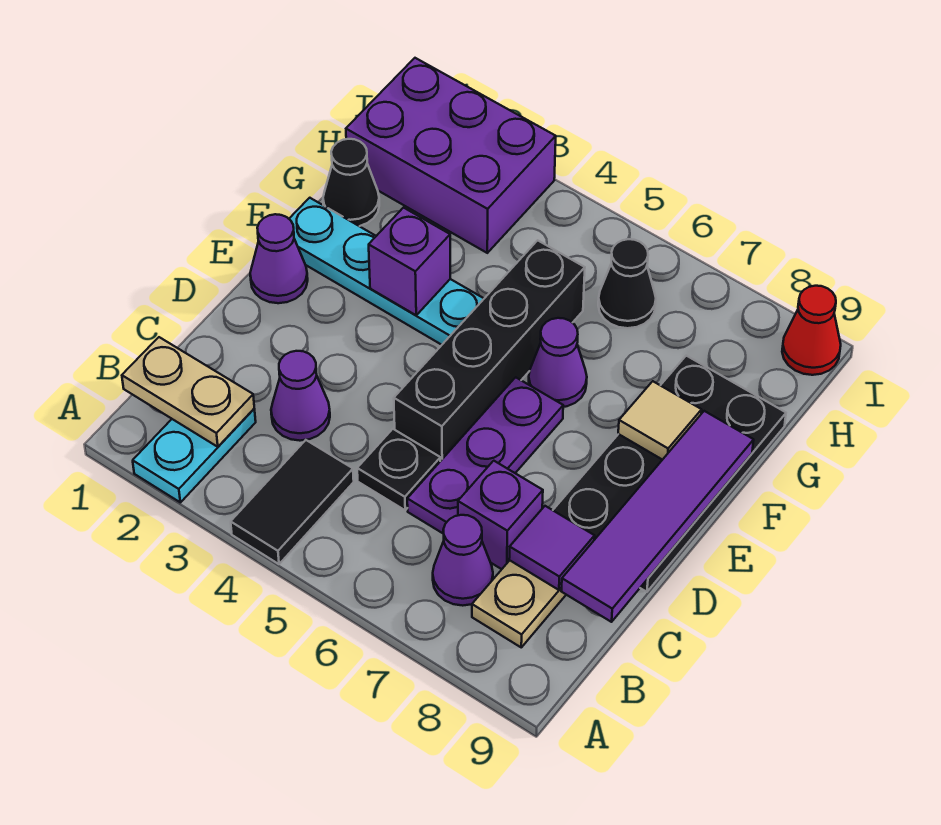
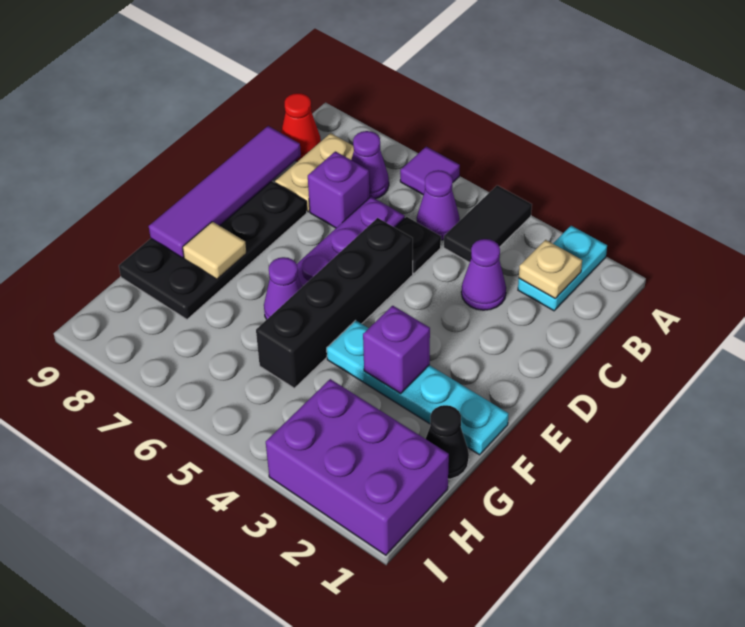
tan plate B1:B2 level 2 -> tan plate B2 level 2
purple tile C8 level 2 -> purple tile A6 level 1
purple cone E1 level 1 -> purple cone B5 level 1
black cone H6 level 1 -> none
red cone I9 level 1 -> red cone B9 level 1

